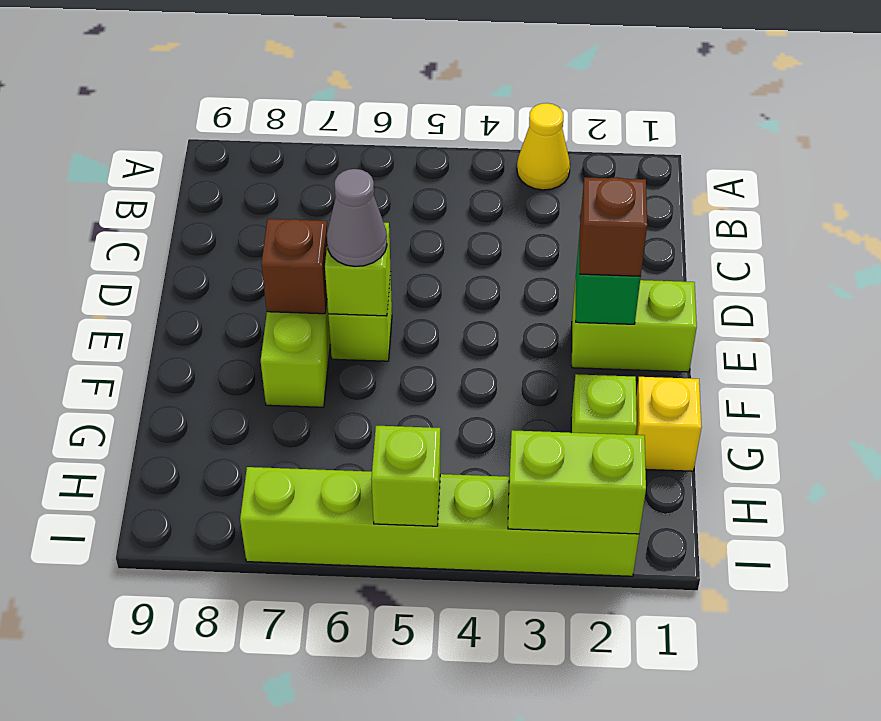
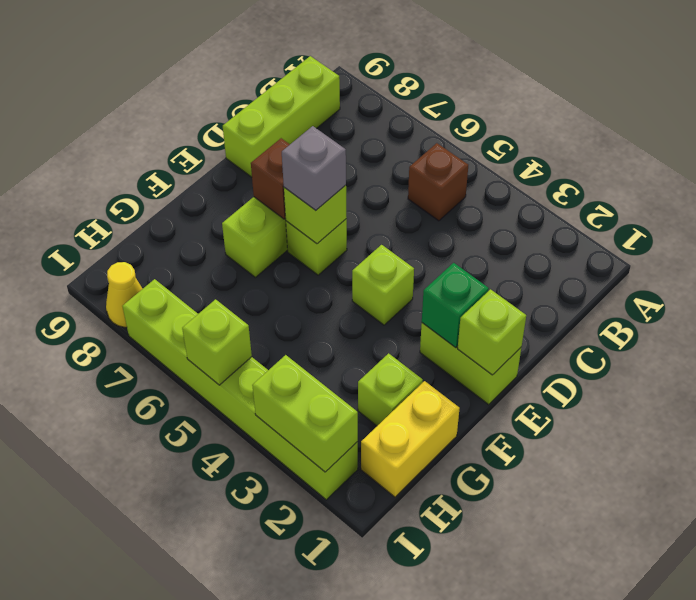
yellow cone A3 level 1 -> yellow cone I8 level 1
none -> lime brick B9:D9 level 1
none -> lime brick E1 level 2
brown brick E2 level 3 -> brown brick B5 level 1
none -> lime brick E4 level 1
grey cone E6 level 3 -> grey brick E6 level 3
yellow brick G1 level 1 -> yellow brick G1:H1 level 1

